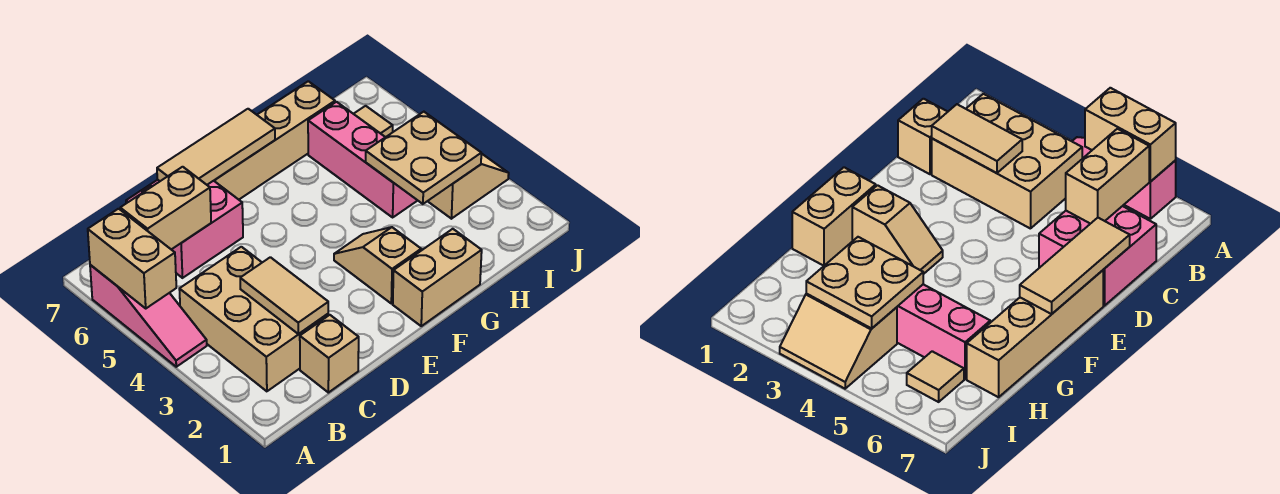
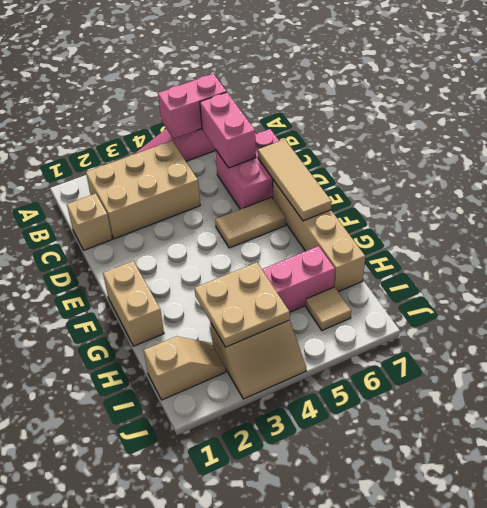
tan brick A5:A6 level 2 -> pink brick A5:A6 level 2
tan brick B6:C6 level 2 -> pink brick B6:C6 level 2
tan tile C2:C3 level 2 -> tan tile E5:E6 level 1
tan slope F2:F3 level 1 top 2 -> tan slope I1:I2 level 1 top 1

